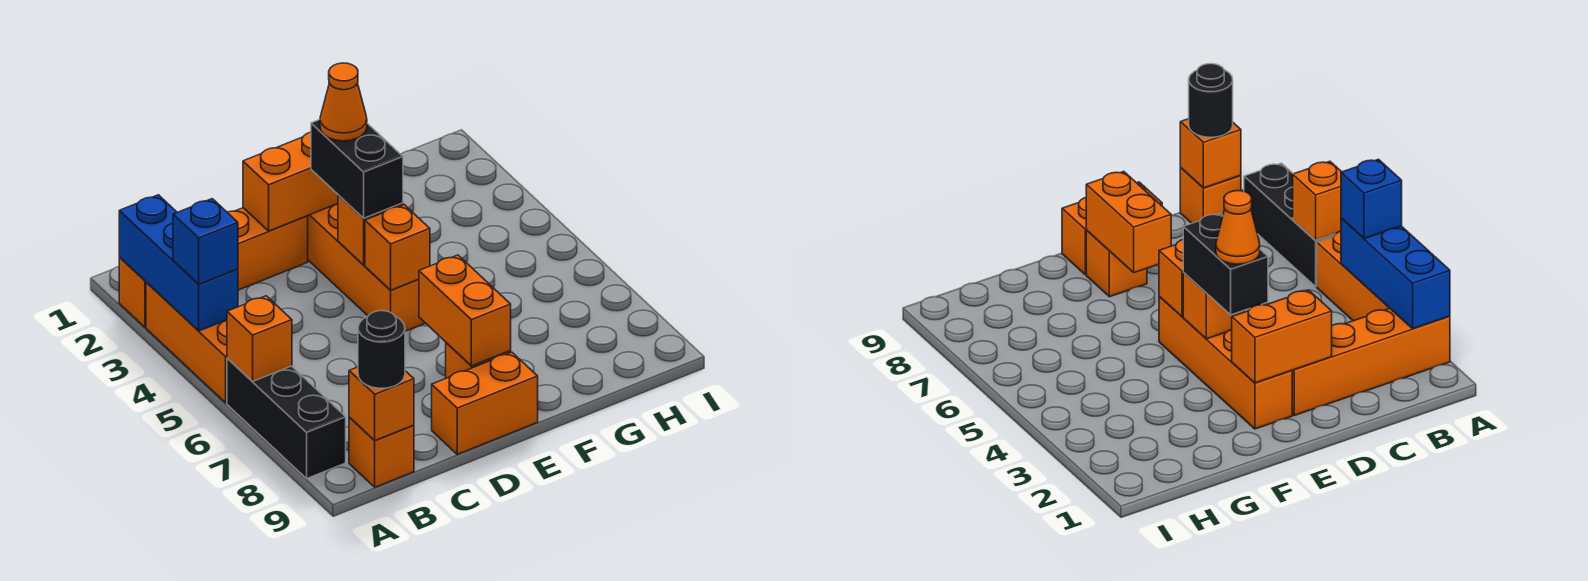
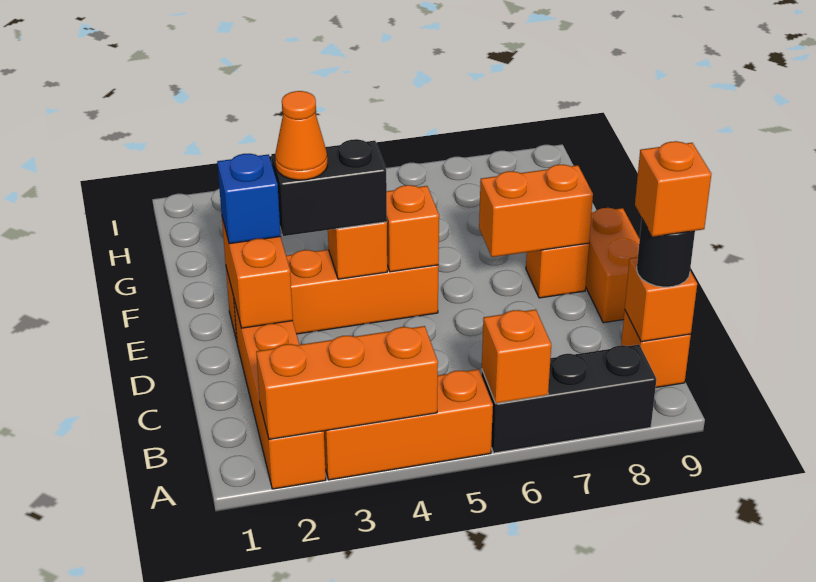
blue brick A2:A4 level 2 -> orange brick A2:A4 level 2
blue brick A4 level 3 -> blue brick E2 level 3
none -> orange brick B9 level 4

